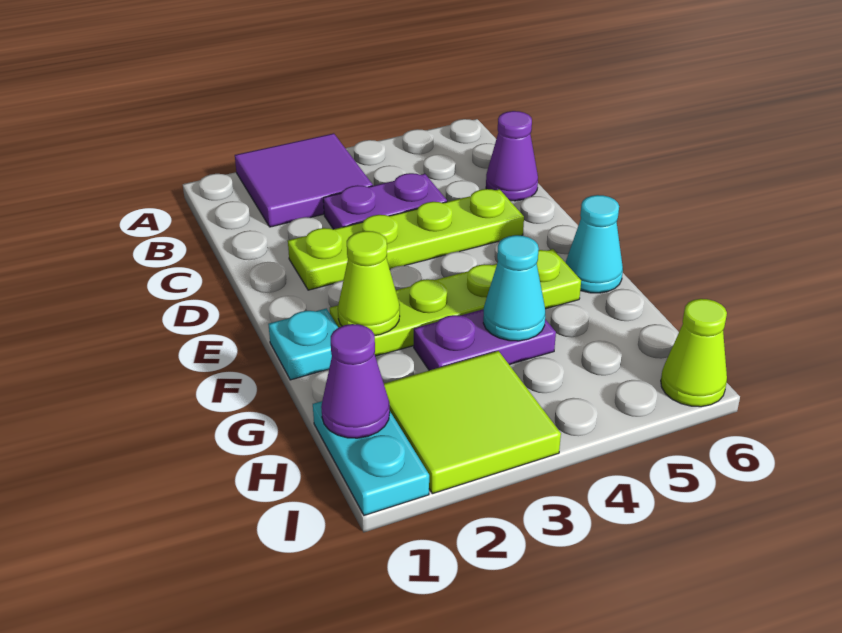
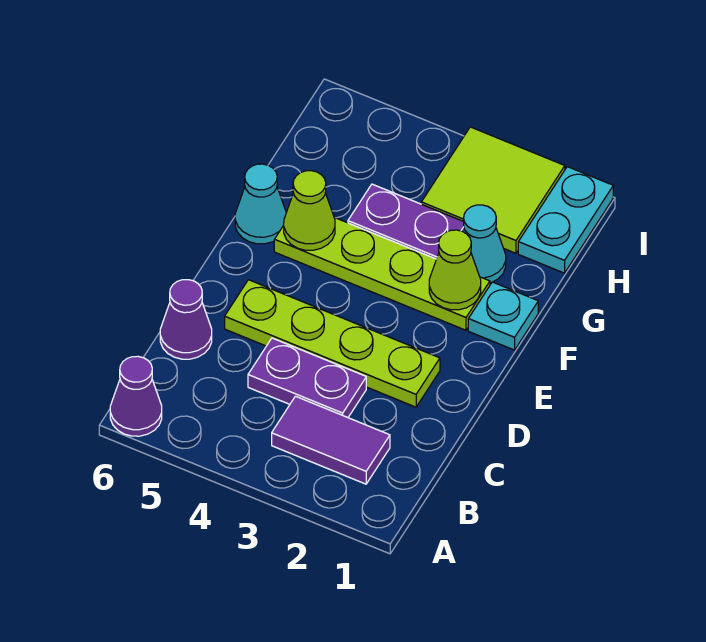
purple tile A2:B3 level 1 -> purple tile B2:B3 level 1
cyan cone G4 level 2 -> cyan cone G2 level 1
purple cone H1 level 2 -> purple cone A6 level 1
lime cone I6 level 1 -> lime cone F5 level 2

